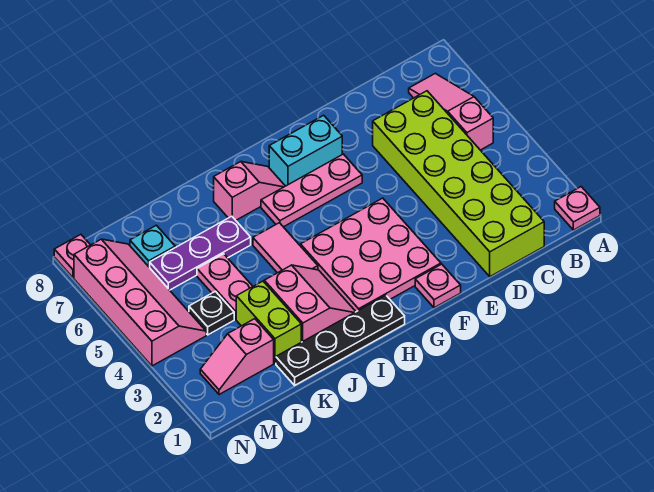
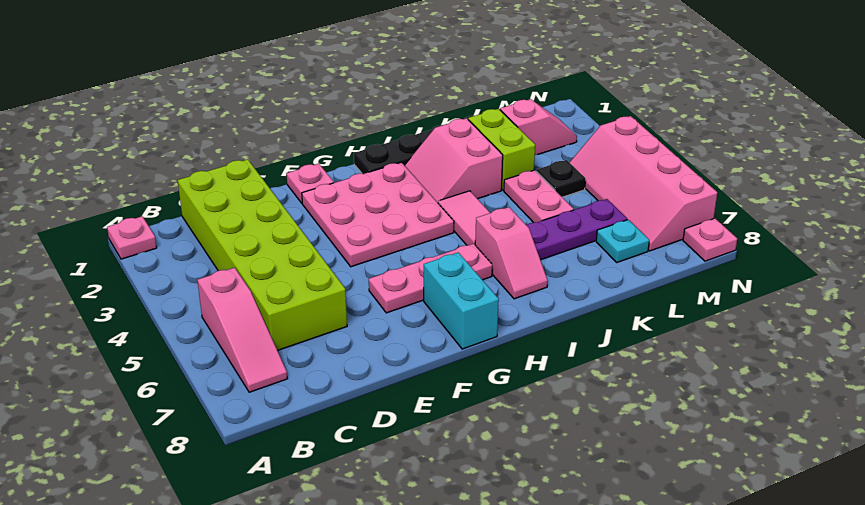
cyan brick F7:G7 level 1 -> cyan brick G7:G8 level 1
pink slope H7:I7 level 1 top I -> pink slope I6:I7 level 1 top 6

